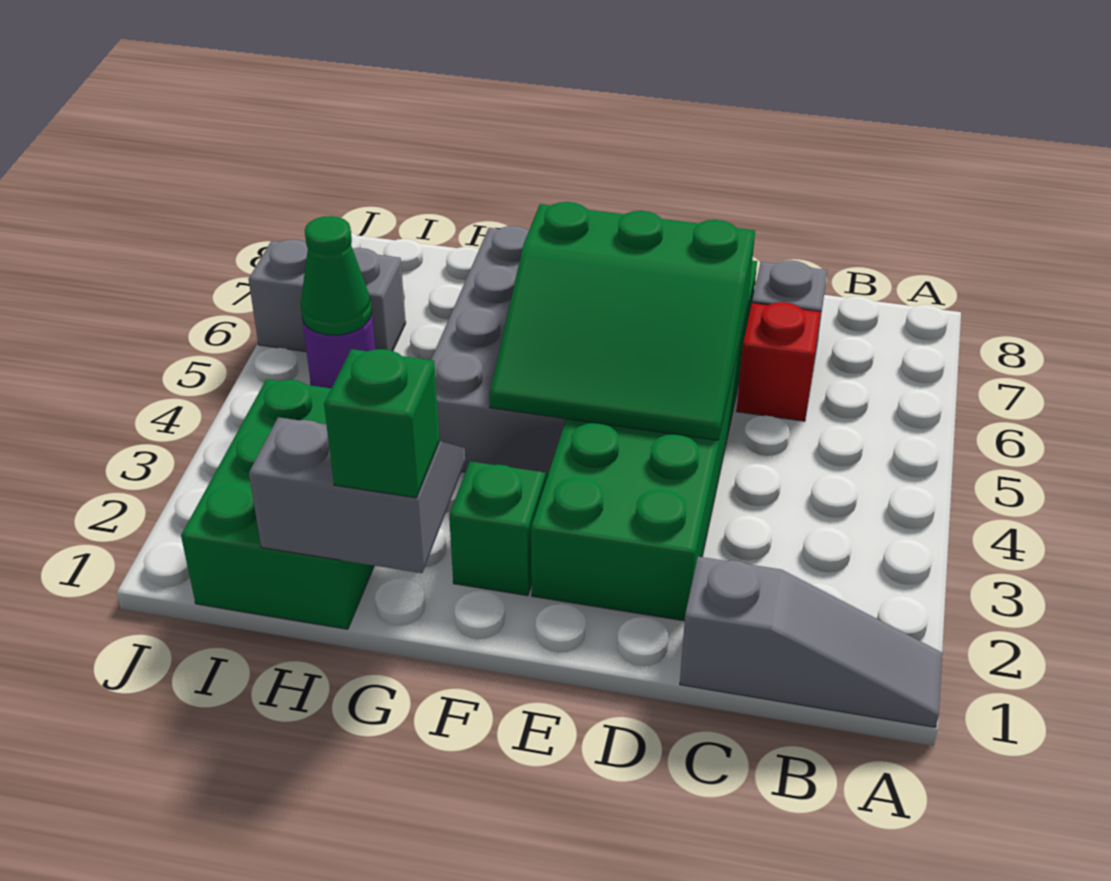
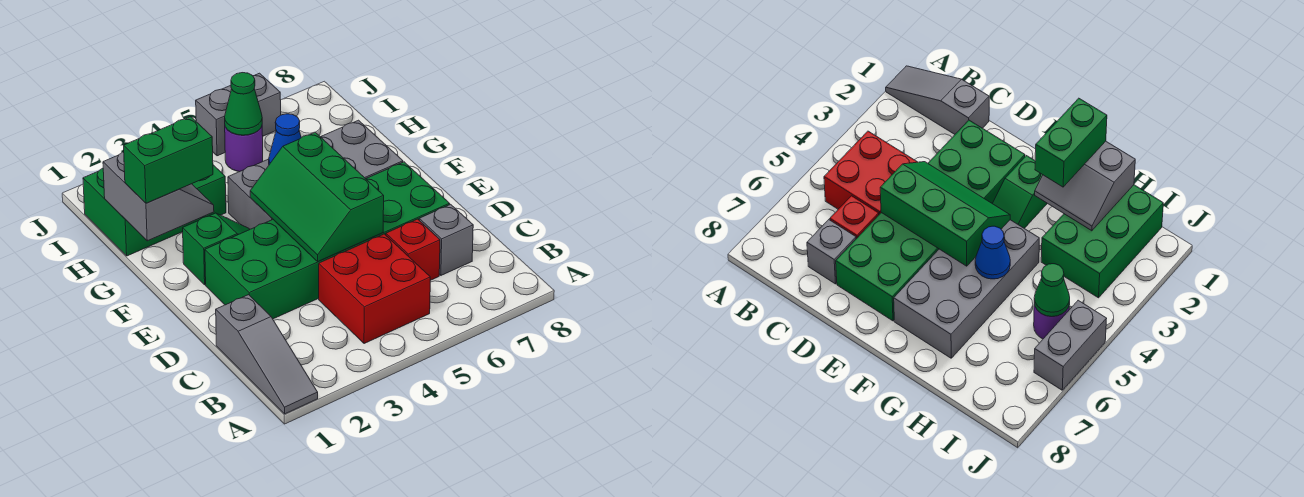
none -> red brick B4:C5 level 1
green slope D4:F6 level 2 top 6 -> green slope D4:F5 level 2 top 5
green brick G1 level 3 -> green brick G1:G2 level 3
none -> blue cone G5 level 2
grey brick I6:J6 level 1 -> grey brick J5:J6 level 1

